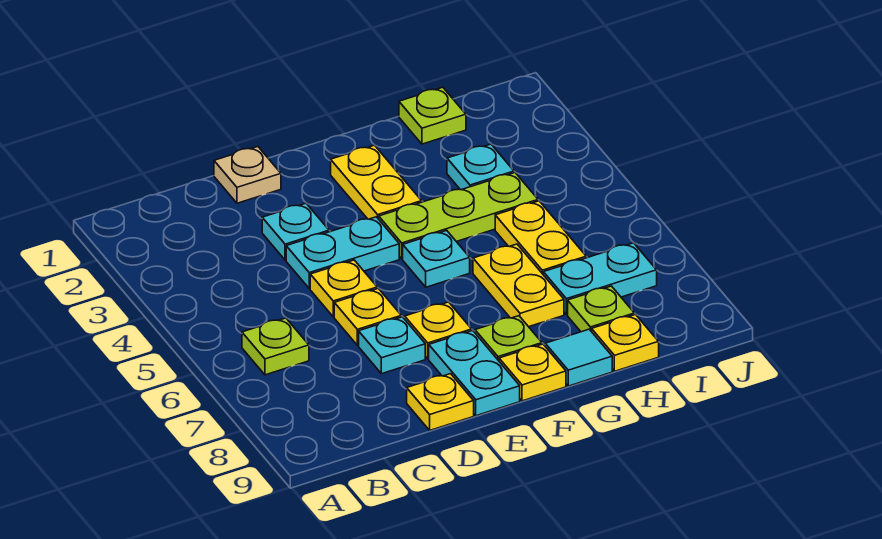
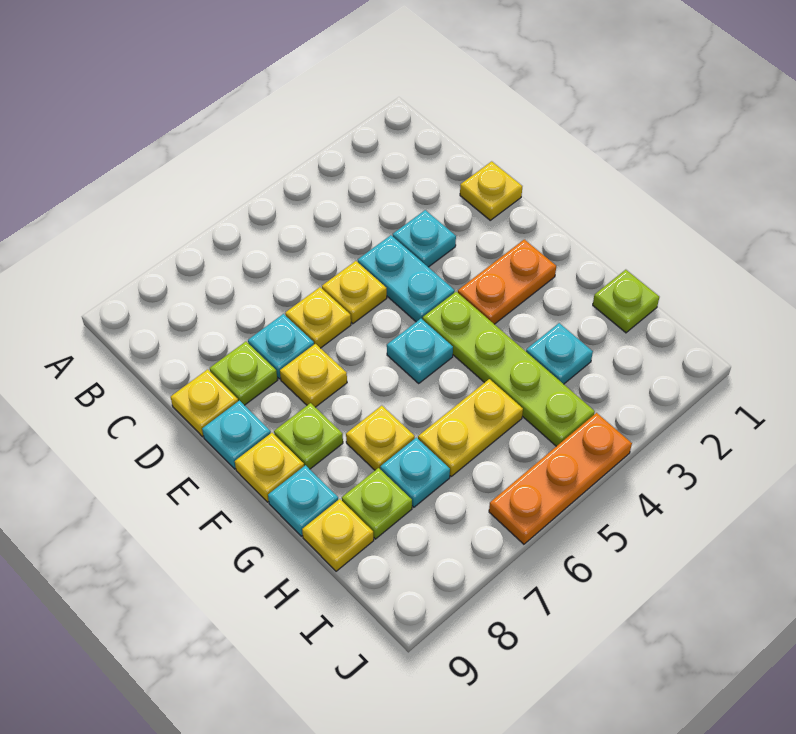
lime plate B6 level 1 -> lime plate D8 level 1
tan plate D1 level 1 -> yellow plate D1 level 1
cyan plate E8:E9 level 1 -> cyan plate E9 level 1
yellow plate F2:F3 level 1 -> orange plate F2:F3 level 1
lime plate F4:H4 level 1 -> lime plate F4:I4 level 1
yellow plate G6:G7 level 1 -> yellow plate G7 level 1
cyan tile G9 level 1 -> cyan plate G9 level 1
cyan plate H7:I7 level 1 -> cyan plate H7 level 1
none -> orange plate J4:J6 level 1

